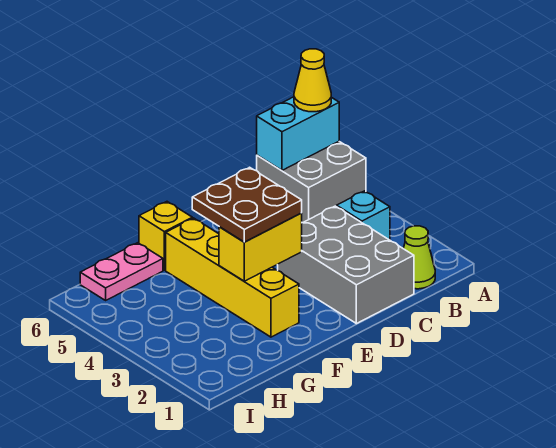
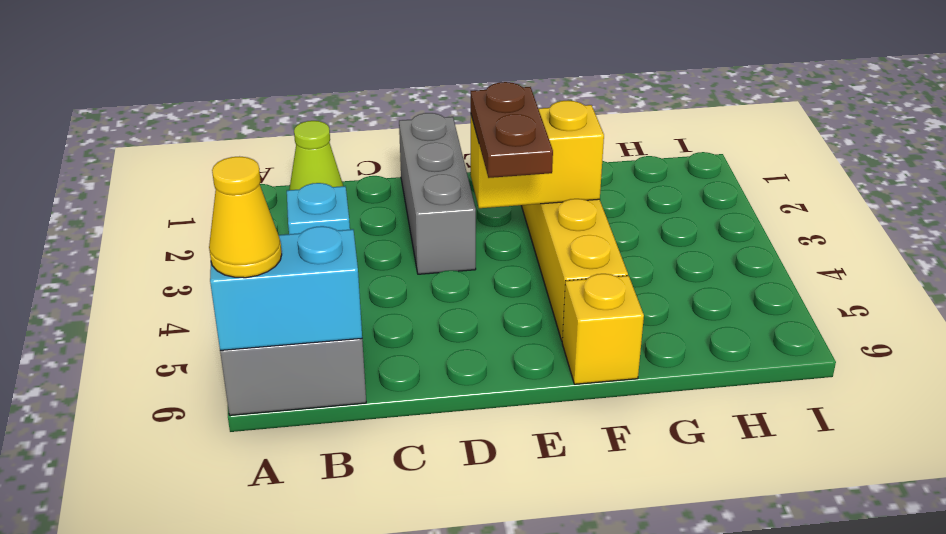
grey brick C1:D3 level 1 -> grey brick D1:D3 level 1
brown plate E3:F4 level 3 -> brown plate E3:E4 level 3
pink plate G6:H6 level 1 -> none

